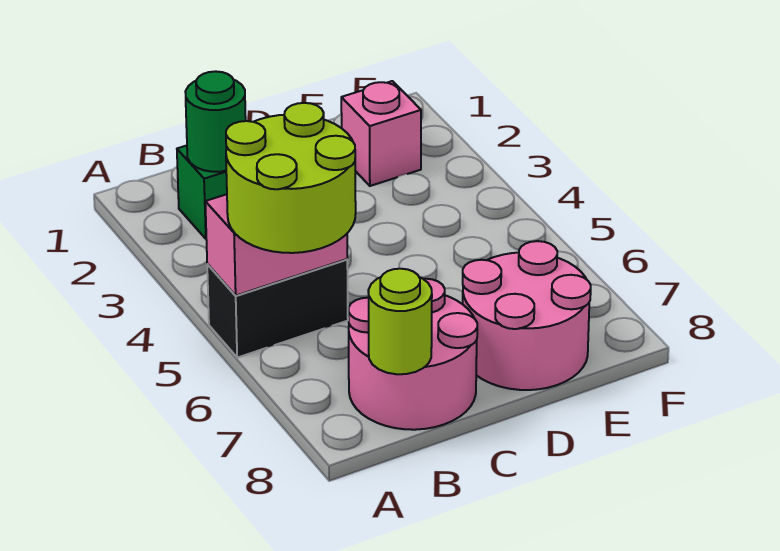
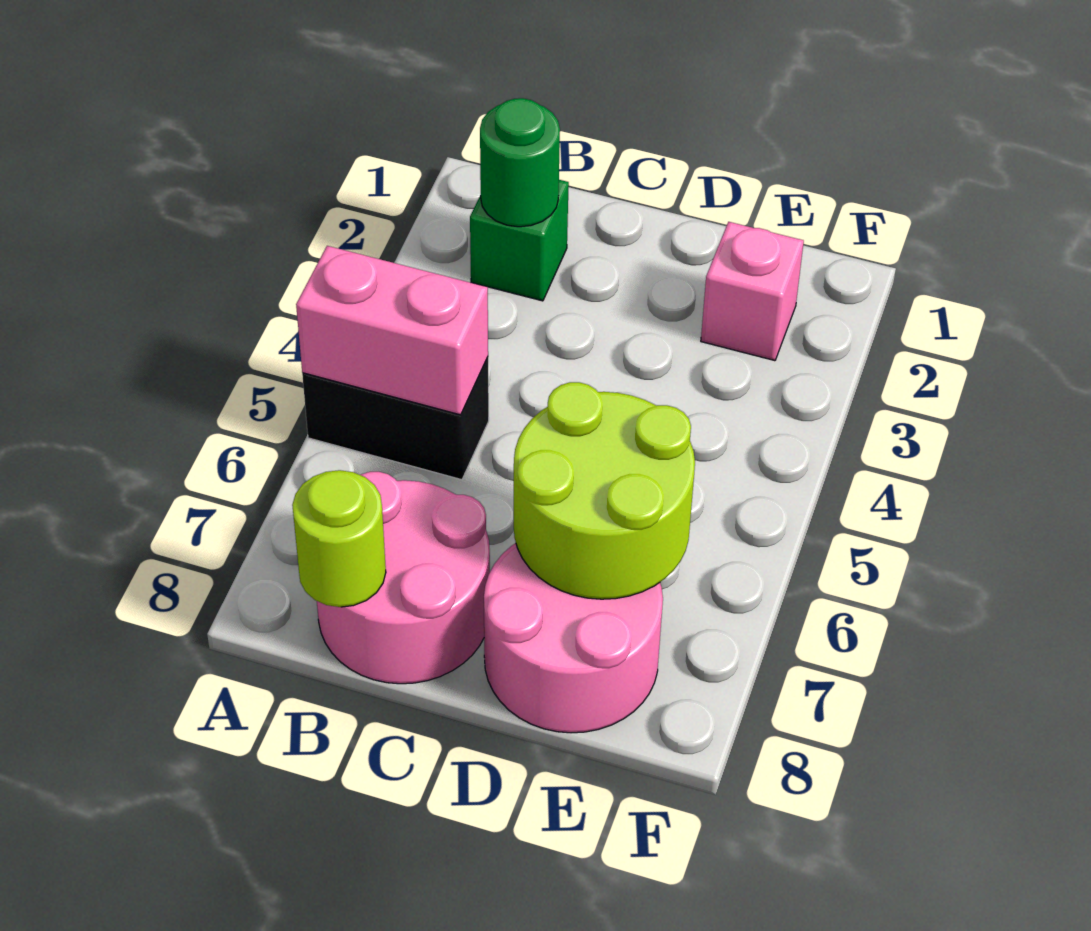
lime round brick A5:B6 level 3 -> lime round brick D6:E7 level 2

